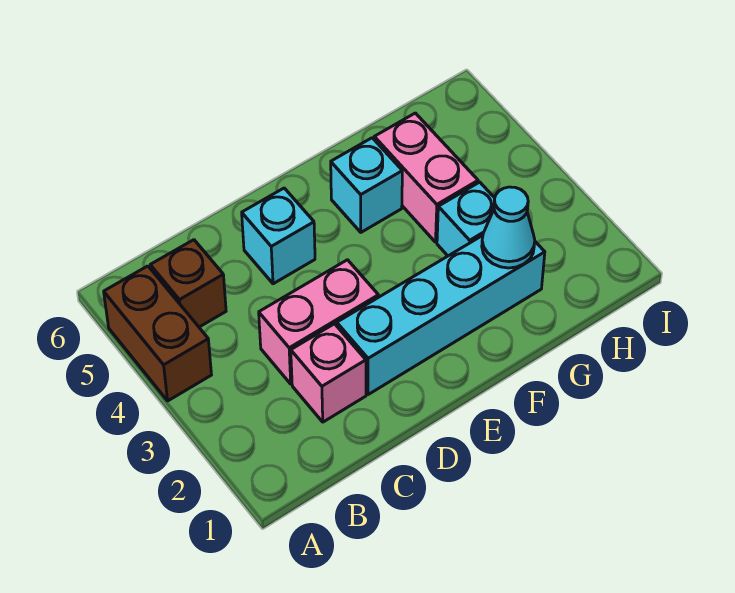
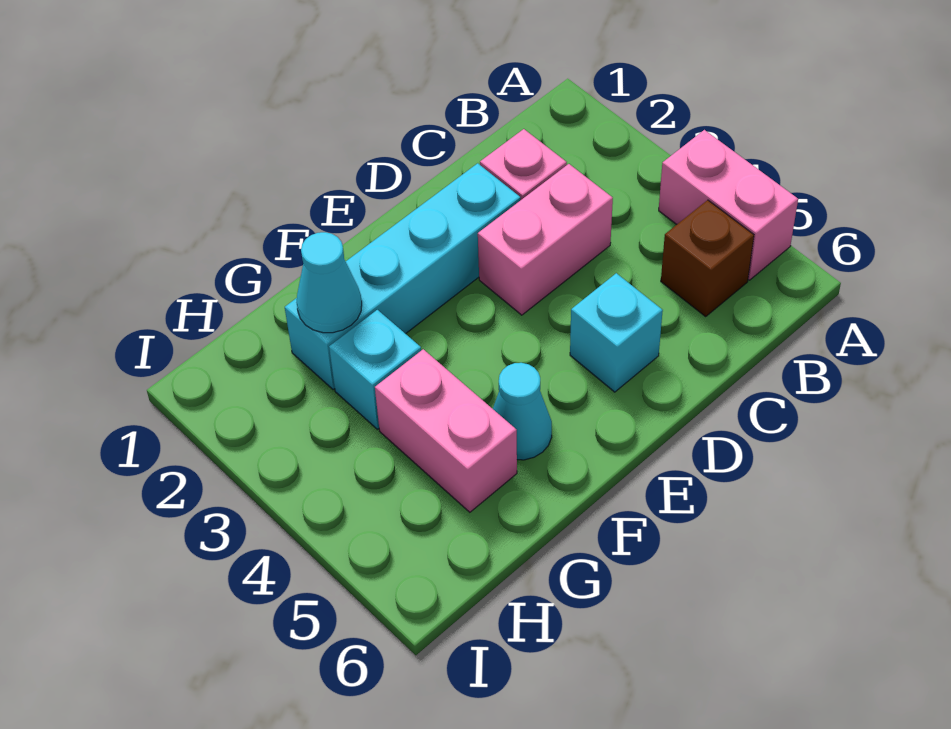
brown brick A4:A5 level 1 -> pink brick A4:A5 level 1
cyan brick F5 level 1 -> cyan cone F5 level 1

